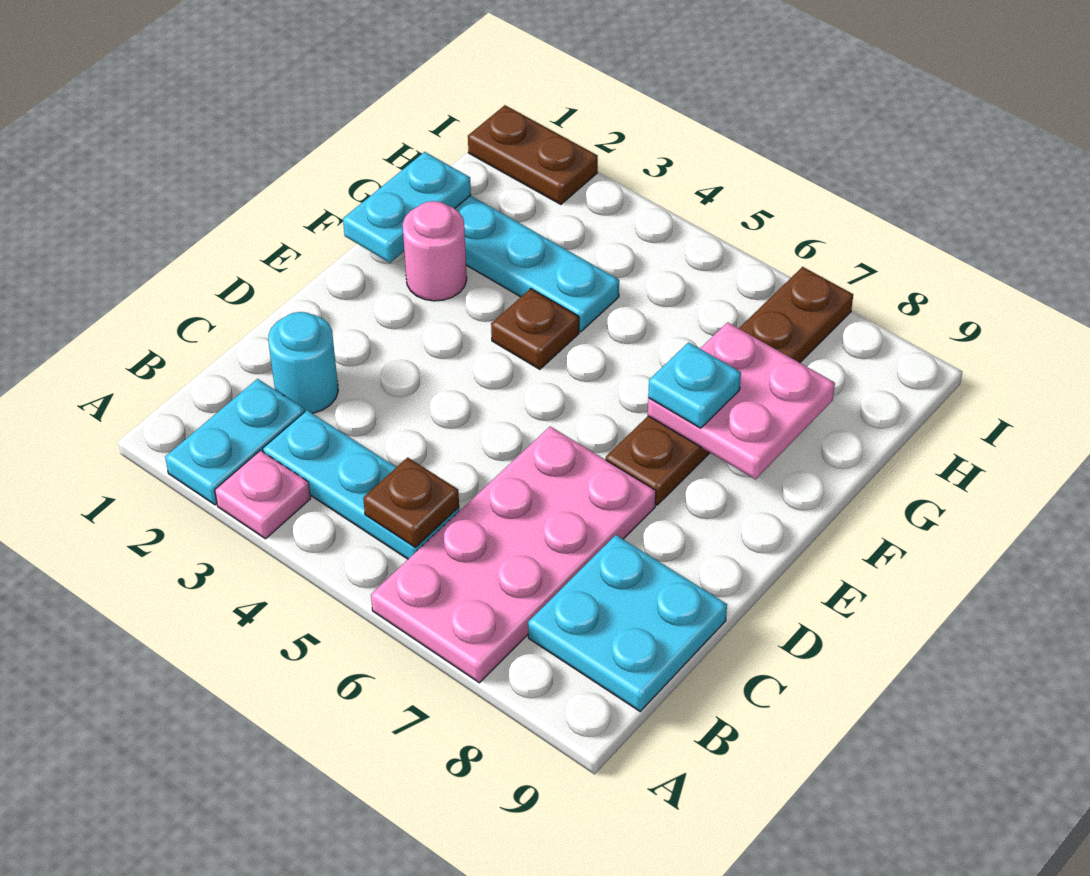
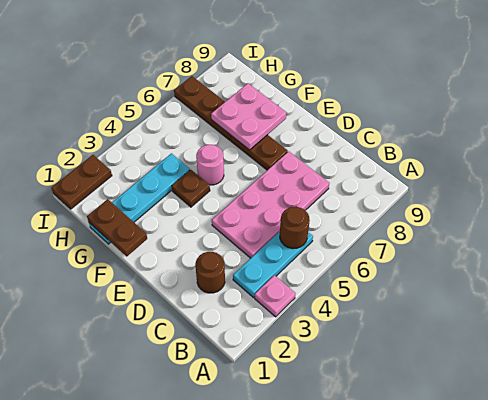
cyan plate A2:B2 level 1 -> none
pink plate A6:D7 level 1 -> pink plate C4:D7 level 1
brown plate B5 level 2 -> brown round brick B5 level 2
cyan plate B8:C9 level 1 -> none
cyan round brick C2 level 1 -> brown round brick C2 level 1
cyan plate F1:G1 level 2 -> brown plate F1:G1 level 2
pink round brick F2 level 1 -> pink round brick F5 level 1
cyan plate F7 level 3 -> none

